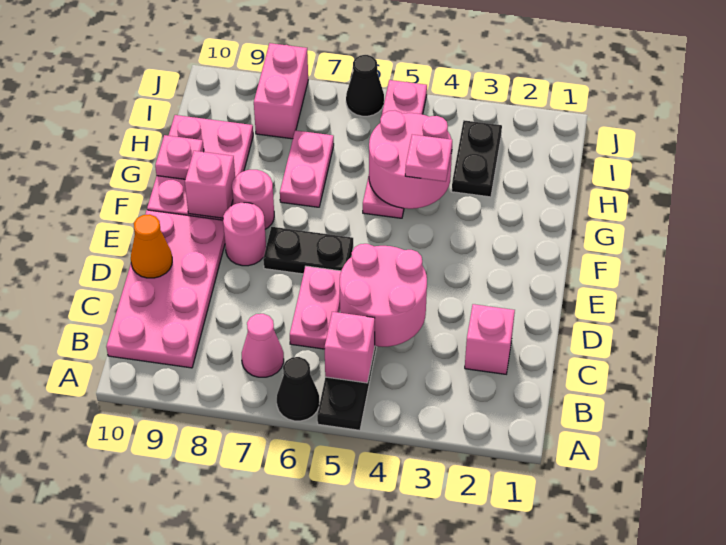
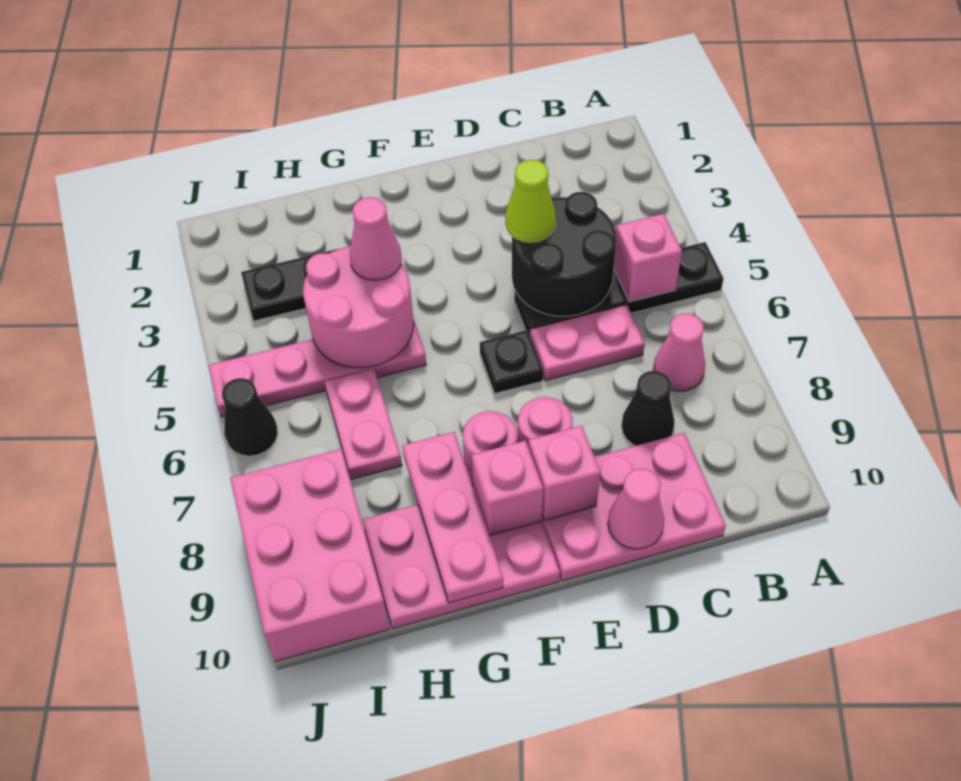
black cone A6 level 1 -> black cone C8 level 1
pink plate B9:E10 level 1 -> pink plate C9:E10 level 1
pink brick C2 level 1 -> pink brick E9 level 2
pink round brick C4:D5 level 2 -> black round brick C4:D5 level 2
none -> lime cone D4 level 3
orange cone D10 level 2 -> pink cone D10 level 2
black plate E6:E7 level 1 -> black plate E6 level 1
pink plate G4 level 3 -> pink cone G4 level 3
pink plate G7:H7 level 1 -> pink plate H6:H7 level 1
pink plate G10 level 2 -> pink plate G8:G10 level 2
pink brick I8:J8 level 1 -> pink brick I8:J10 level 1

